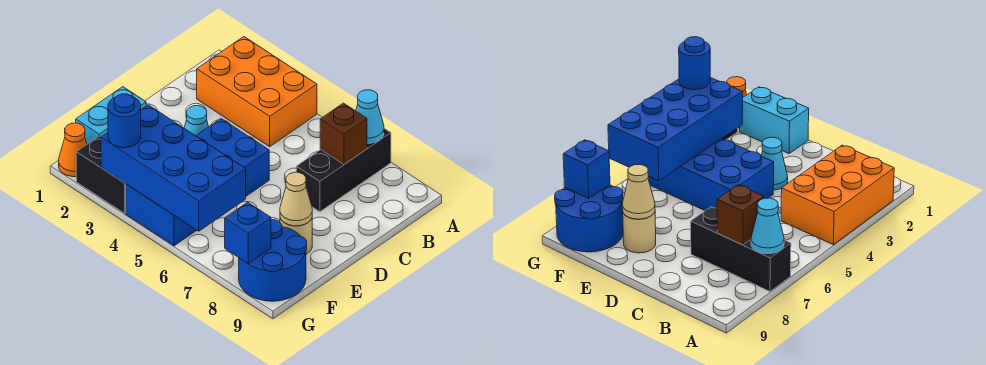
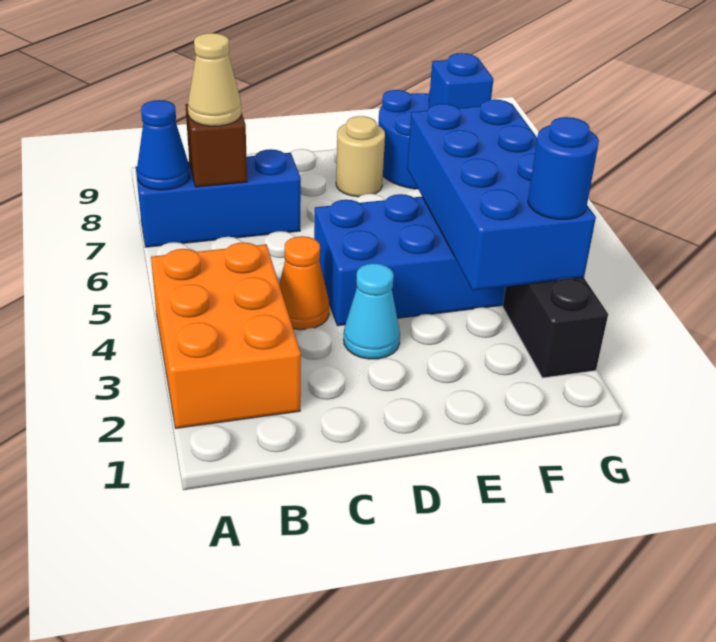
black brick A7:C7 level 1 -> blue brick A7:C7 level 1
cyan cone A7 level 2 -> blue cone A7 level 2
cyan brick E1:F1 level 1 -> none
tan cone E8 level 2 -> tan cone B7 level 3
orange cone G1 level 1 -> orange cone C4 level 1

